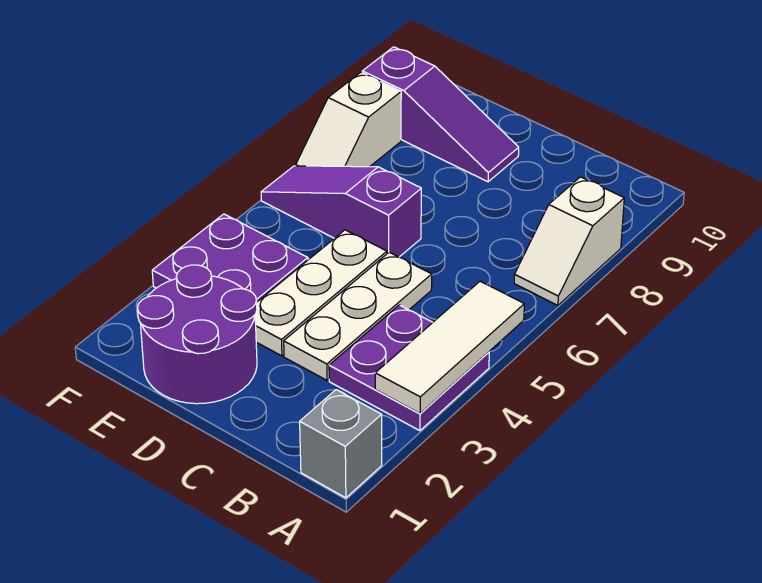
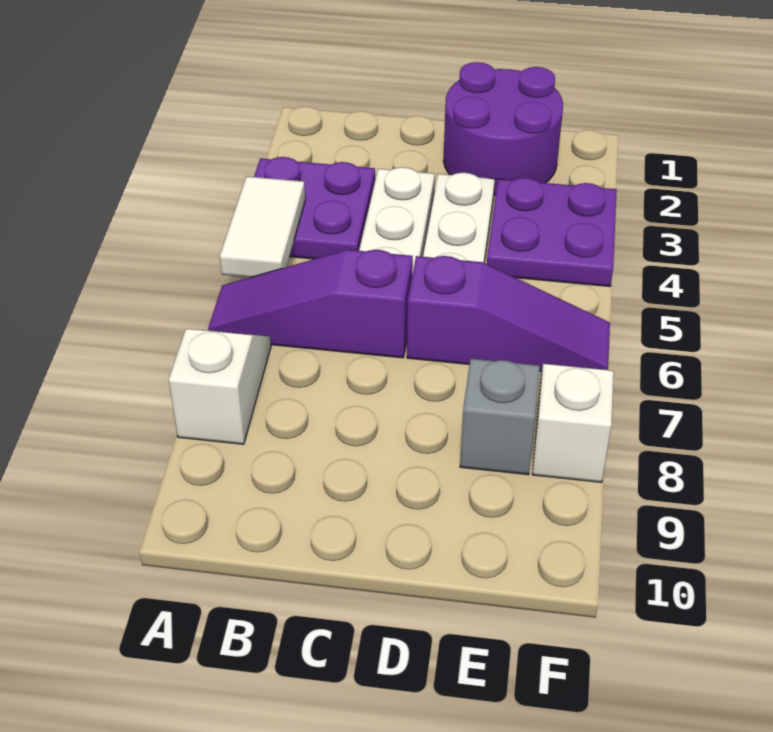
grey brick A1 level 1 -> grey brick E8 level 1
white tile A3:A5 level 2 -> white tile A4:A5 level 2
purple slope D9:F9 level 1 top F -> purple slope A6:C6 level 1 top C

